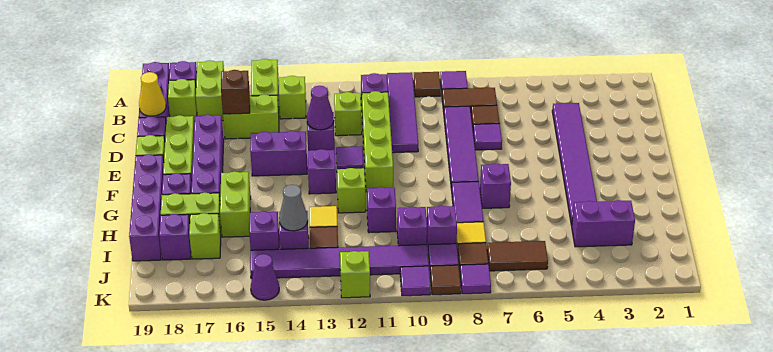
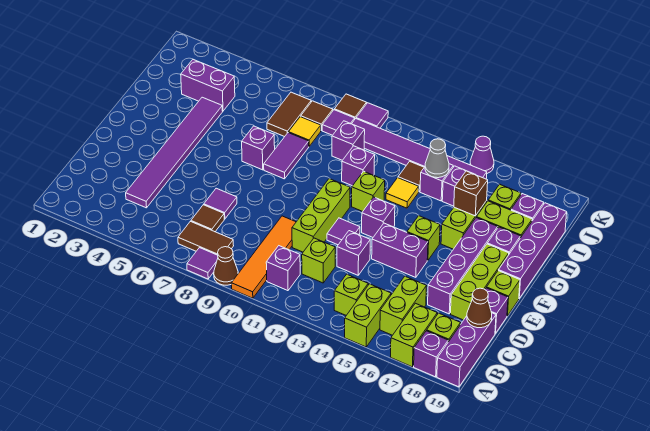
brown tile A9 level 1 -> brown cone A9 level 1
purple tile A10:D10 level 1 -> orange tile A10:D10 level 1
purple tile C8:F8 level 1 -> none
lime brick C11:F11 level 1 -> lime brick D11:F11 level 1
lime brick C15:C16 level 1 -> lime brick B16:C16 level 1
brown brick C16 level 2 -> brown brick H16 level 2
yellow cone C19 level 2 -> brown cone C19 level 2
purple cone D13 level 2 -> none
purple brick I9 level 1 -> none
brown tile J6:J7 level 1 -> brown tile I7:J7 level 1
purple tile K8 level 1 -> none
lime brick K12 level 1 -> lime brick F15 level 1

